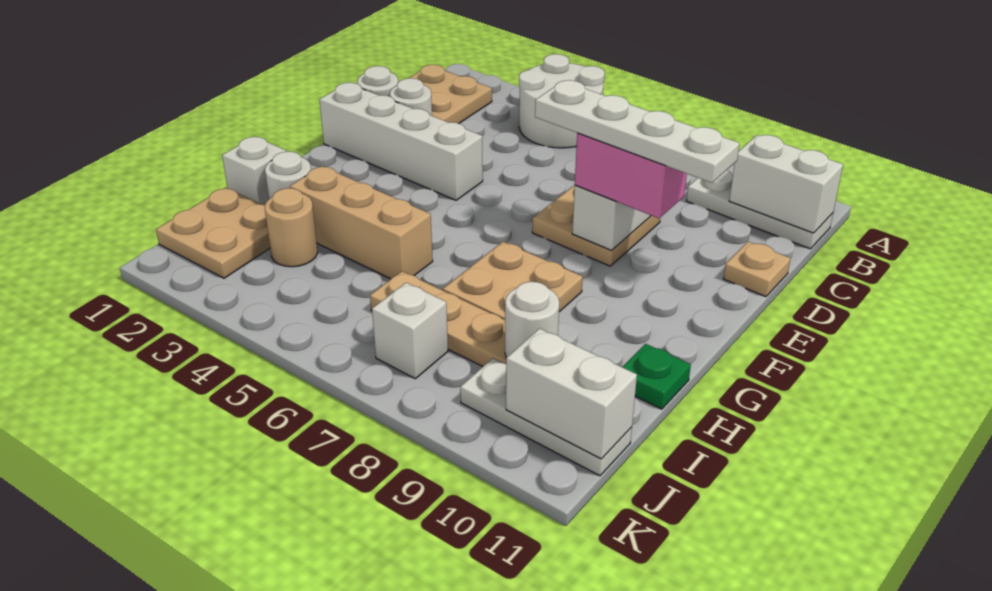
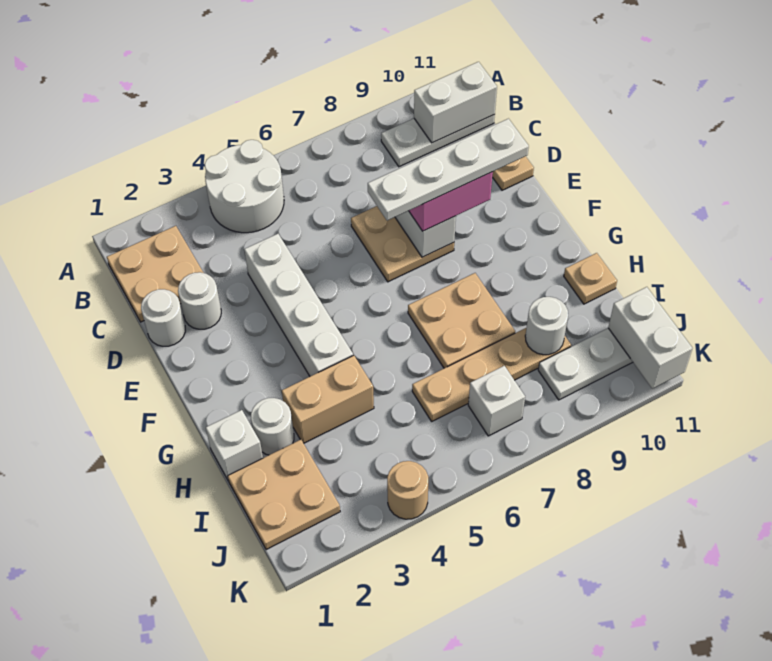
white brick E1:E4 level 1 -> white brick D4:G4 level 1
tan brick H3:H5 level 1 -> tan brick H3:H4 level 1
green plate H11 level 1 -> tan plate H11 level 1
tan round brick I3 level 1 -> tan round brick K4 level 1
white brick J10:J11 level 2 -> white brick J11:K11 level 2

